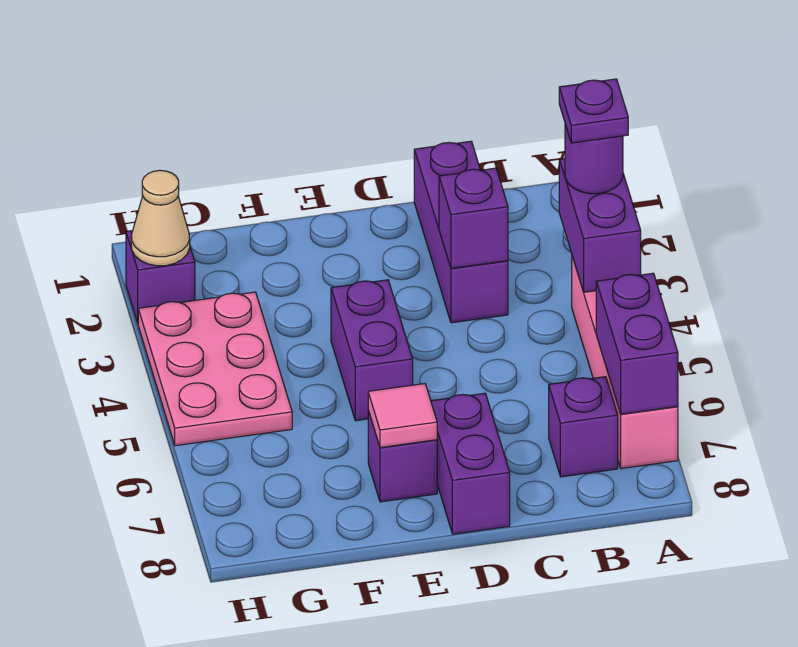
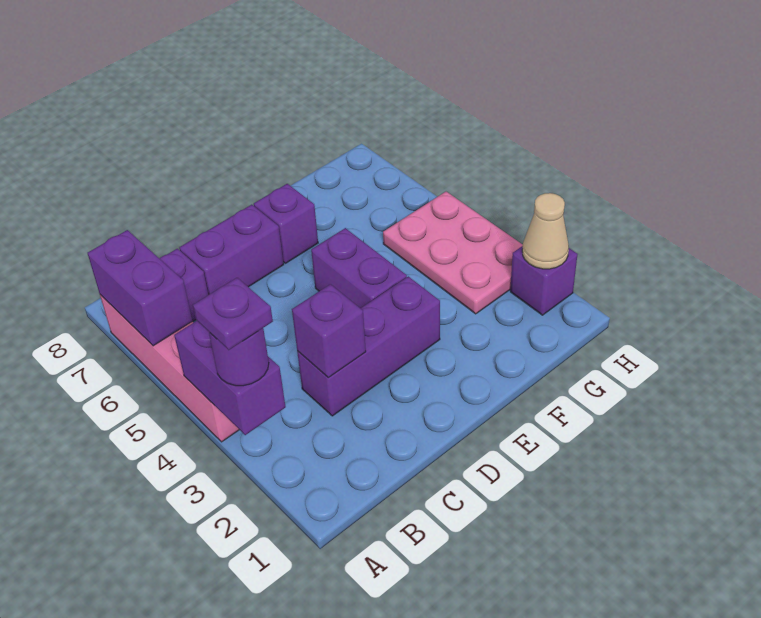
purple brick C1:C3 level 1 -> purple brick C3:E3 level 1
purple brick D7:D8 level 1 -> purple brick C7:D7 level 1
pink tile E7 level 2 -> none

